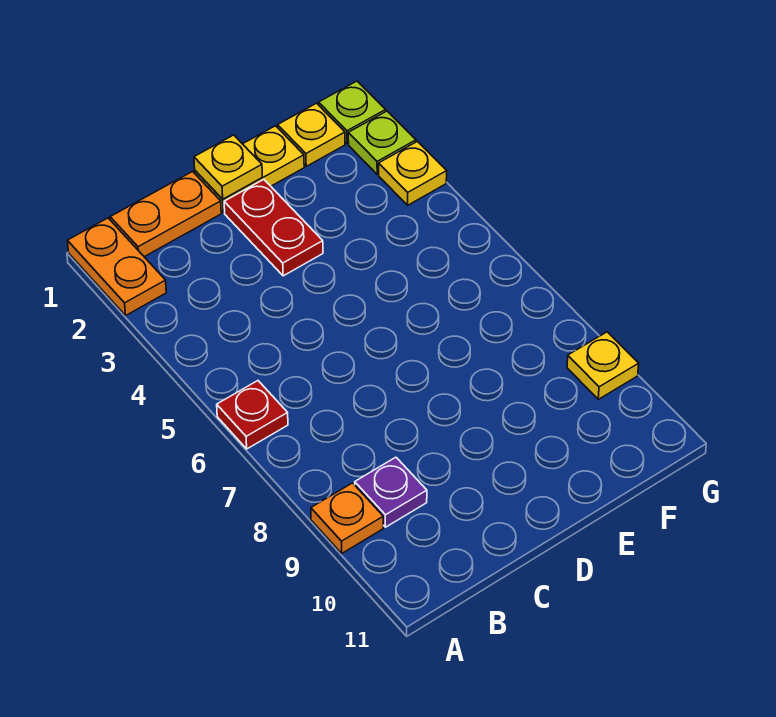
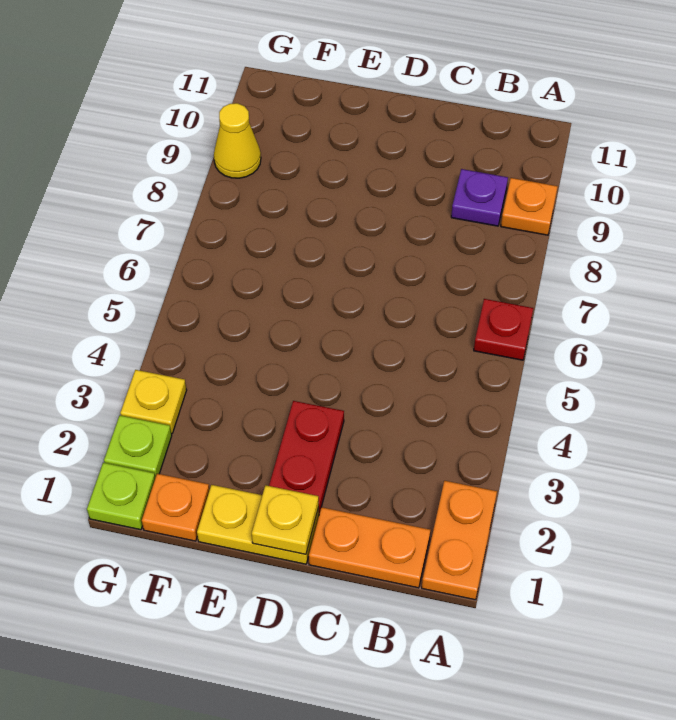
yellow plate F1 level 1 -> orange plate F1 level 1
yellow plate G9 level 1 -> yellow cone G9 level 1

